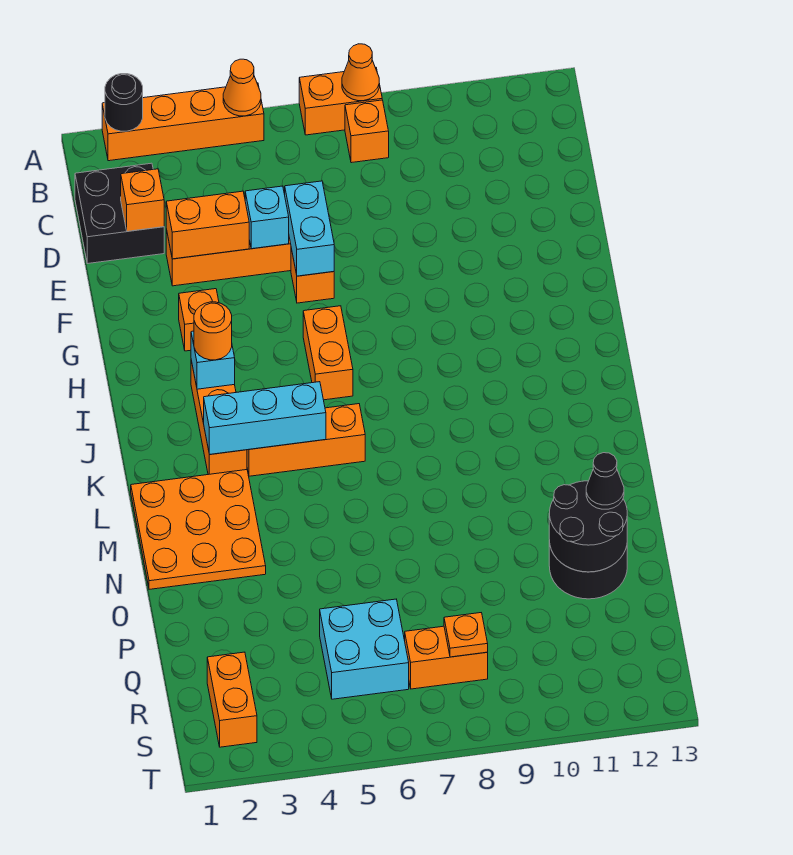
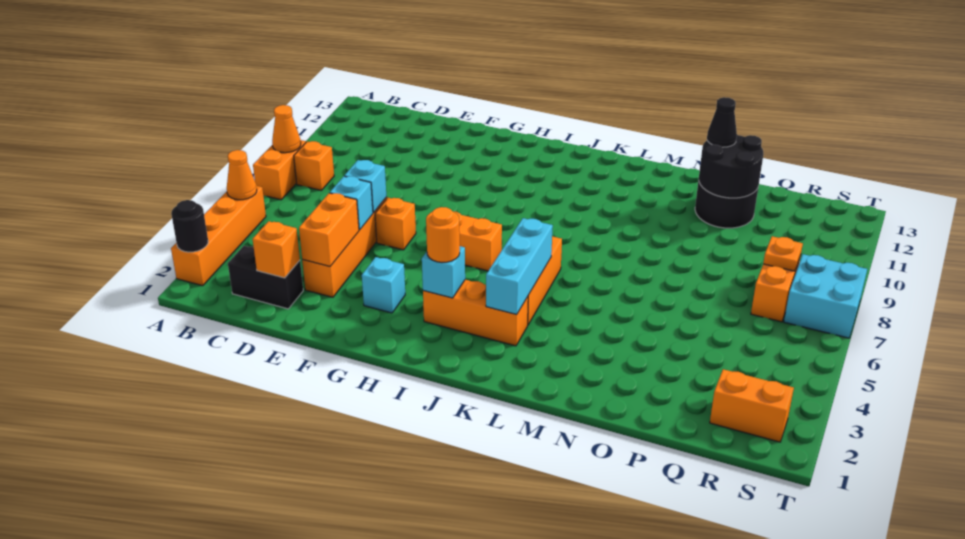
black brick C1:D2 level 1 -> black brick C2:D2 level 1
cyan brick E6:F6 level 2 -> cyan brick E6 level 2
orange brick G3 level 1 -> cyan brick G3 level 1
orange plate L1:N3 level 1 -> none
cyan brick Q5:R6 level 1 -> cyan brick S7:T8 level 1

